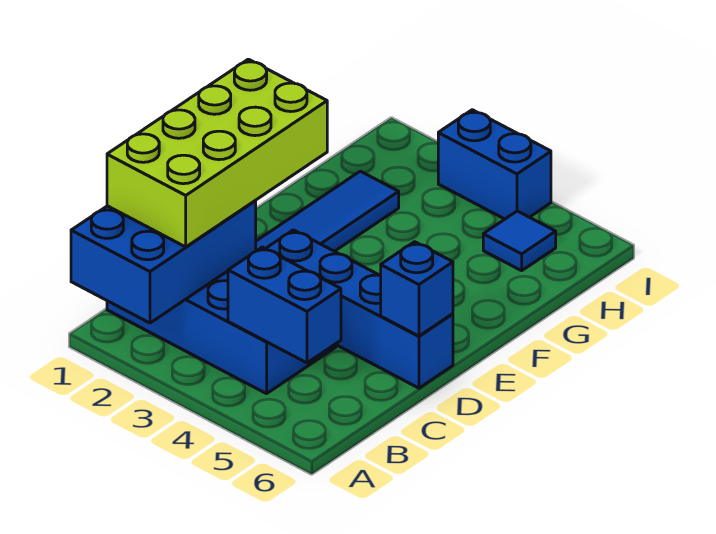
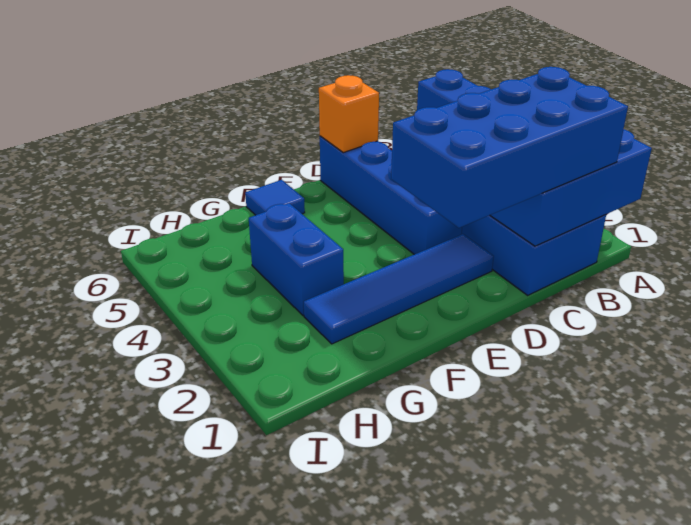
lime brick B1:E2 level 3 -> blue brick B1:E2 level 3
blue brick D6 level 2 -> orange brick D6 level 2
blue tile H5 level 1 -> blue tile F6 level 1
blue brick I3:I4 level 1 -> blue brick G3:G4 level 1

